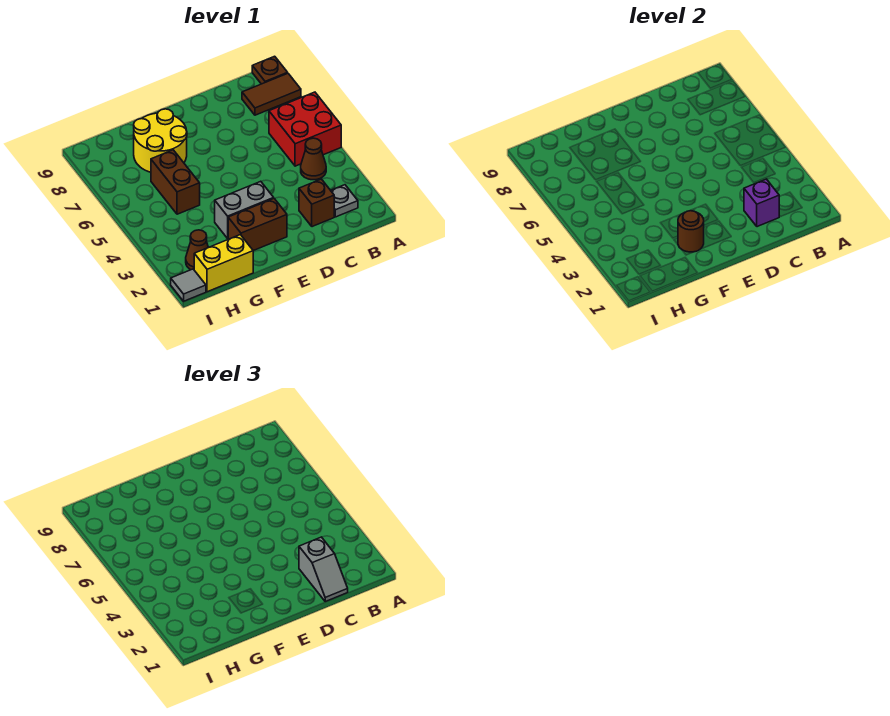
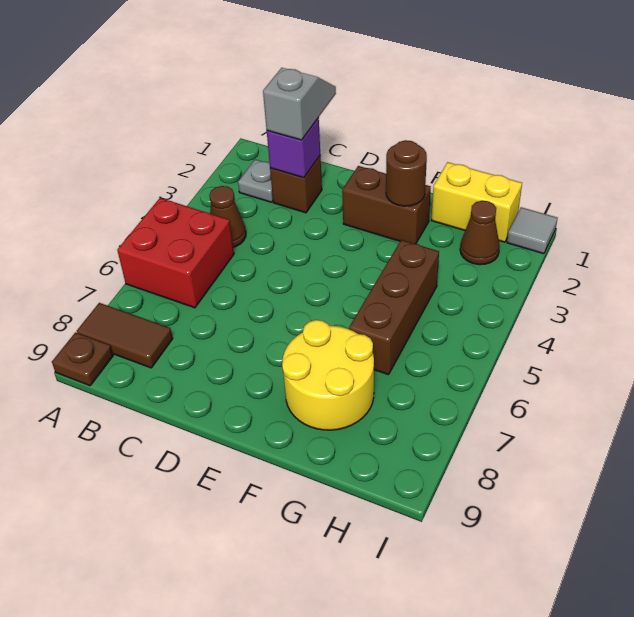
grey brick E3:F3 level 1 -> none
brown brick G5:G6 level 1 -> brown brick G4:G6 level 1

